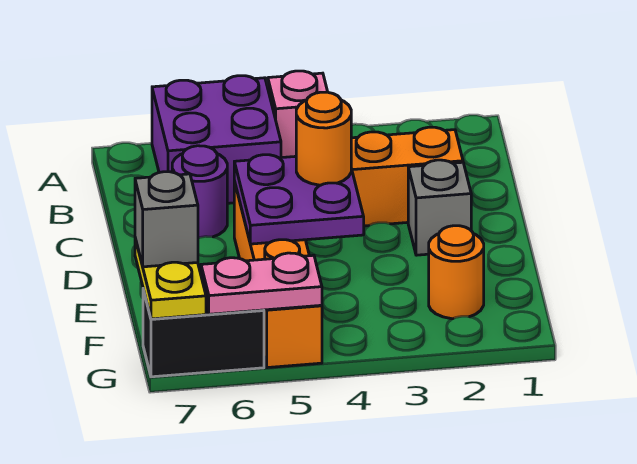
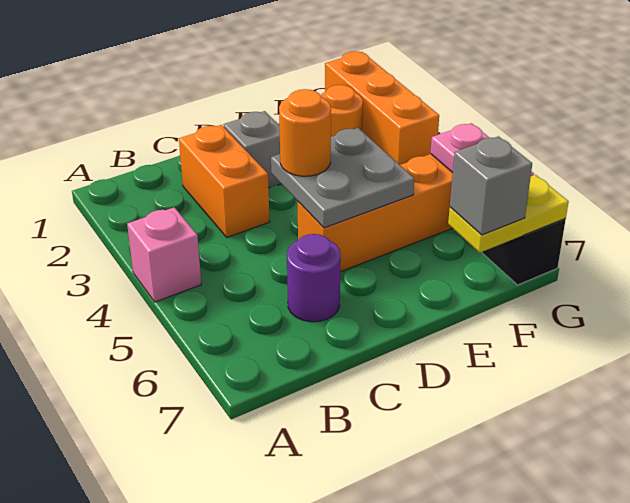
purple brick A5:B6 level 1 -> none
purple plate D4:E5 level 2 -> grey plate D4:E5 level 2
none -> orange brick G1:G3 level 1

